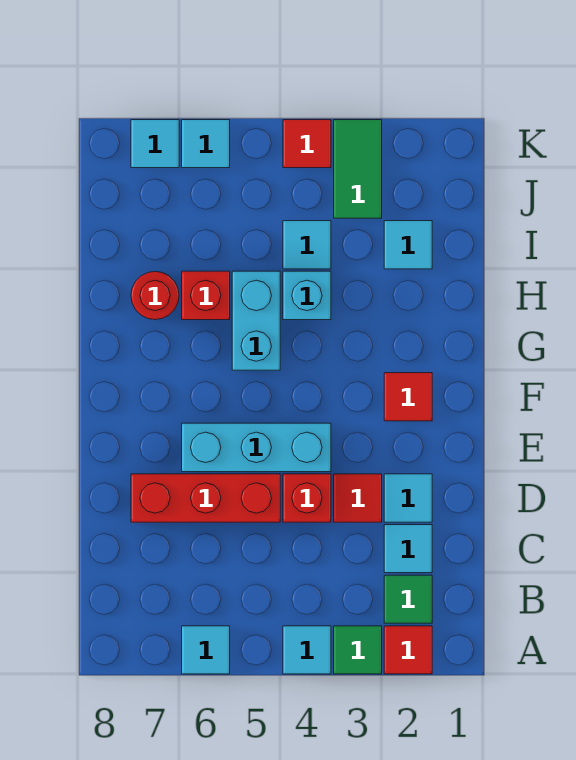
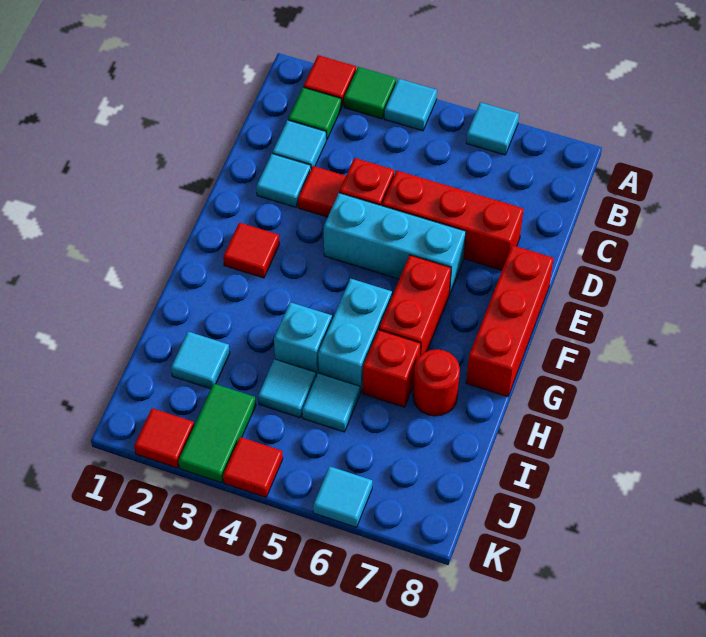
none -> red brick E8:G8 level 1
none -> red brick F6:G6 level 1
none -> red tile K2 level 1
cyan tile K7 level 1 -> cyan tile I5 level 1

